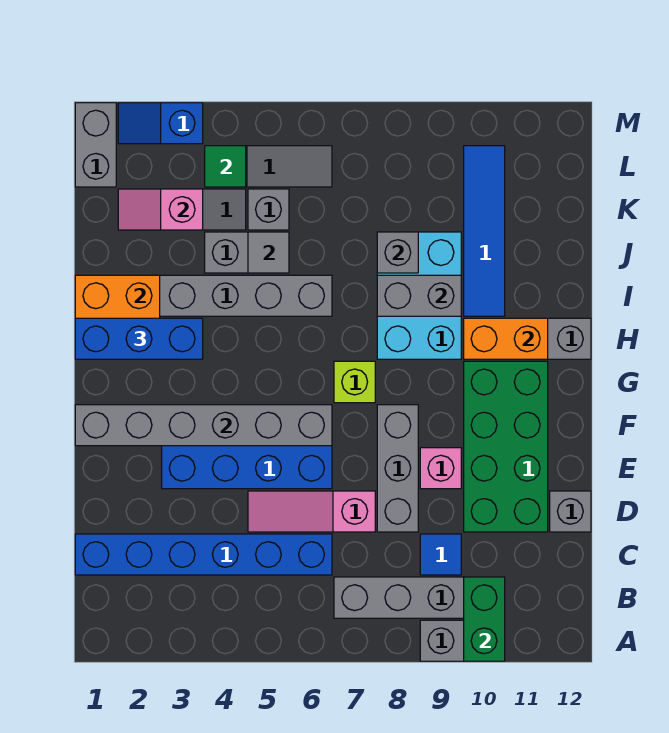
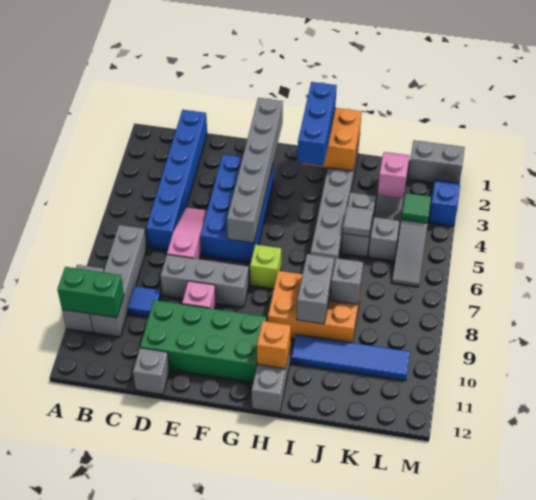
cyan brick H8:J9 level 1 -> orange brick H8:J9 level 1
orange brick H10:H11 level 2 -> orange brick H11 level 2

